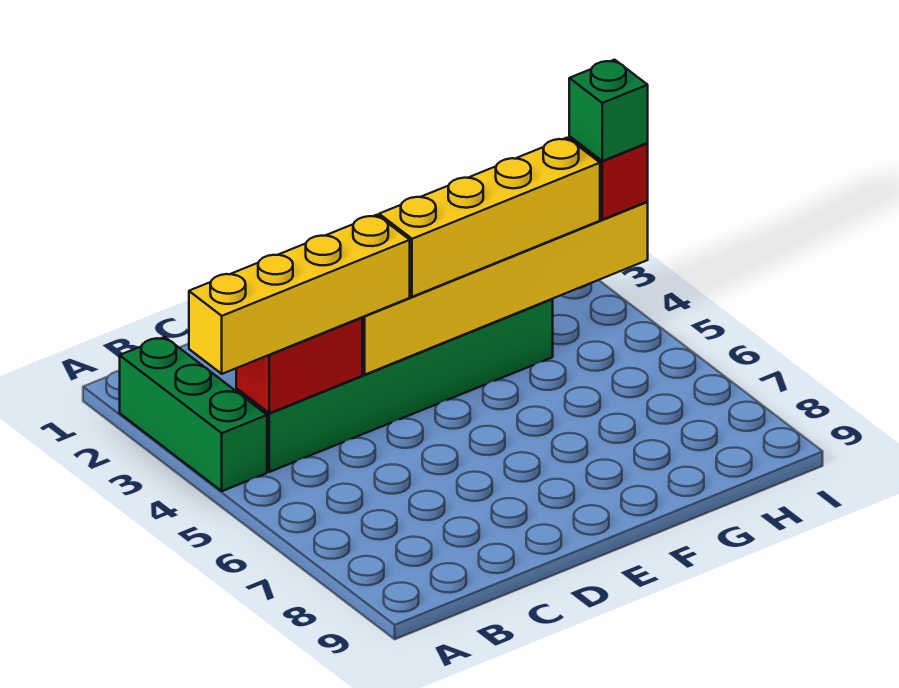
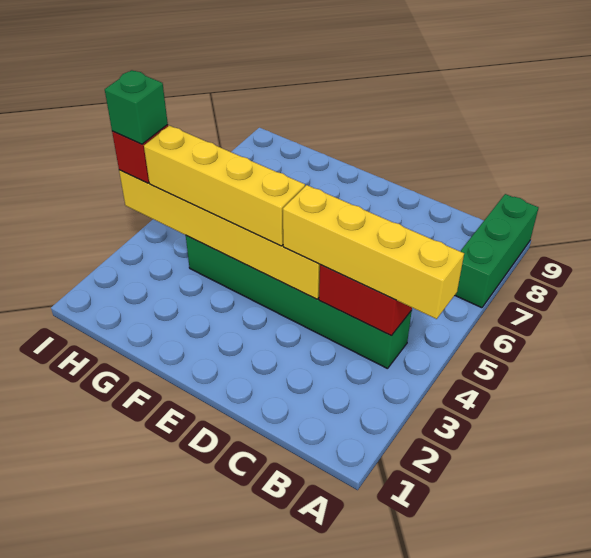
green brick A2:A4 level 1 -> green brick A7:A9 level 1

